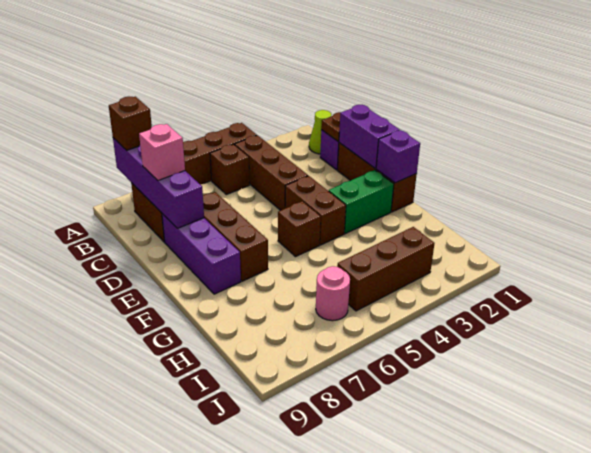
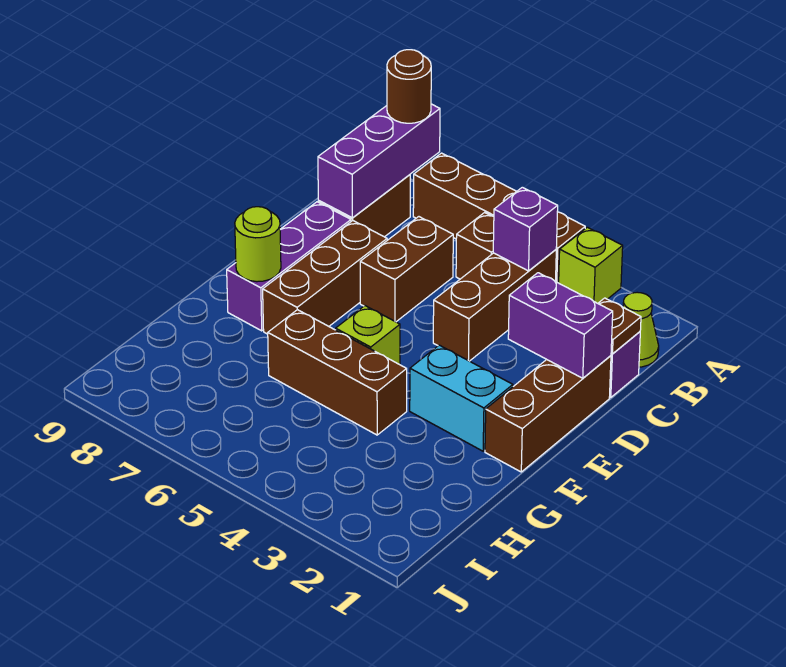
none -> lime brick A3 level 1
purple brick A8:D8 level 2 -> purple brick A8:C8 level 2
brown brick A8 level 3 -> brown round brick A8 level 3
pink brick C8 level 3 -> none
purple brick D1:E1 level 2 -> purple brick D1:D2 level 2
brown brick E4:F4 level 1 -> brown brick C6:D6 level 1
purple brick F1 level 2 -> purple brick B4 level 2
green brick F2:F3 level 1 -> cyan brick F2:F3 level 1
brown brick F5 level 1 -> lime brick F5 level 1
none -> lime round brick F8 level 2
brown brick I3:I5 level 1 -> brown brick G4:G6 level 1
pink round brick I6 level 1 -> none

